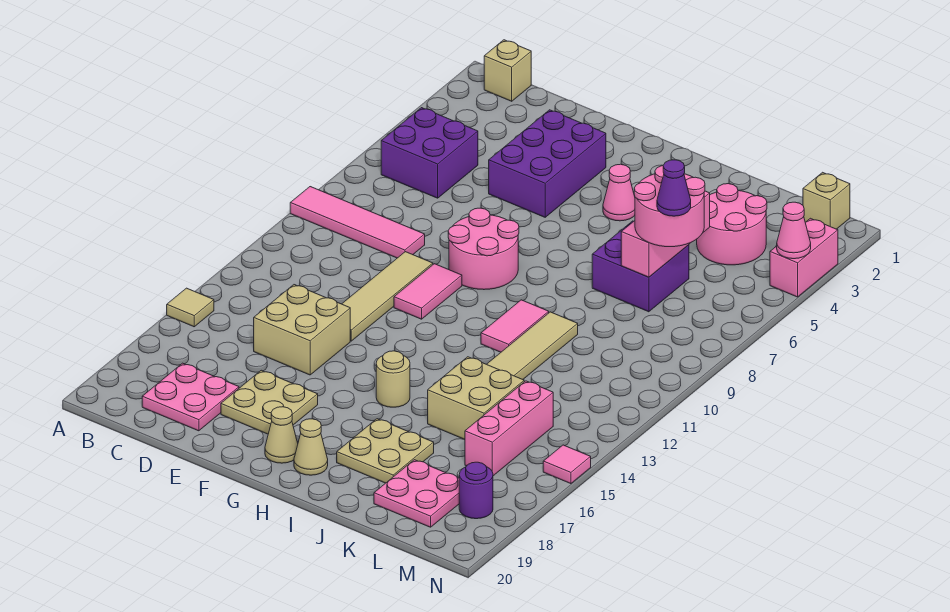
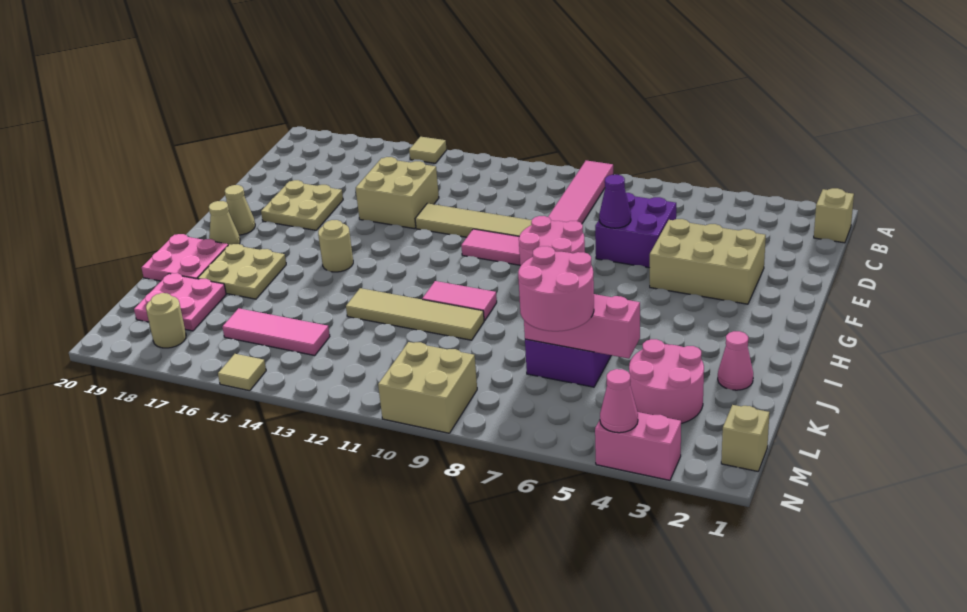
purple brick B5:C6 level 1 -> purple brick D6:E7 level 1
pink plate C18:D19 level 1 -> pink plate I19:J20 level 1
purple brick E3:F5 level 1 -> tan brick E3:F5 level 1
pink cone H4 level 1 -> pink cone J2 level 1
tan brick J14:K15 level 1 -> tan brick M9:N10 level 1
purple cone L7 level 4 -> purple cone E7 level 2
pink brick L14:L16 level 1 -> pink tile L14:L16 level 1
purple round brick M18 level 1 -> tan round brick M18 level 1
pink tile N15 level 1 -> tan tile N15 level 1

